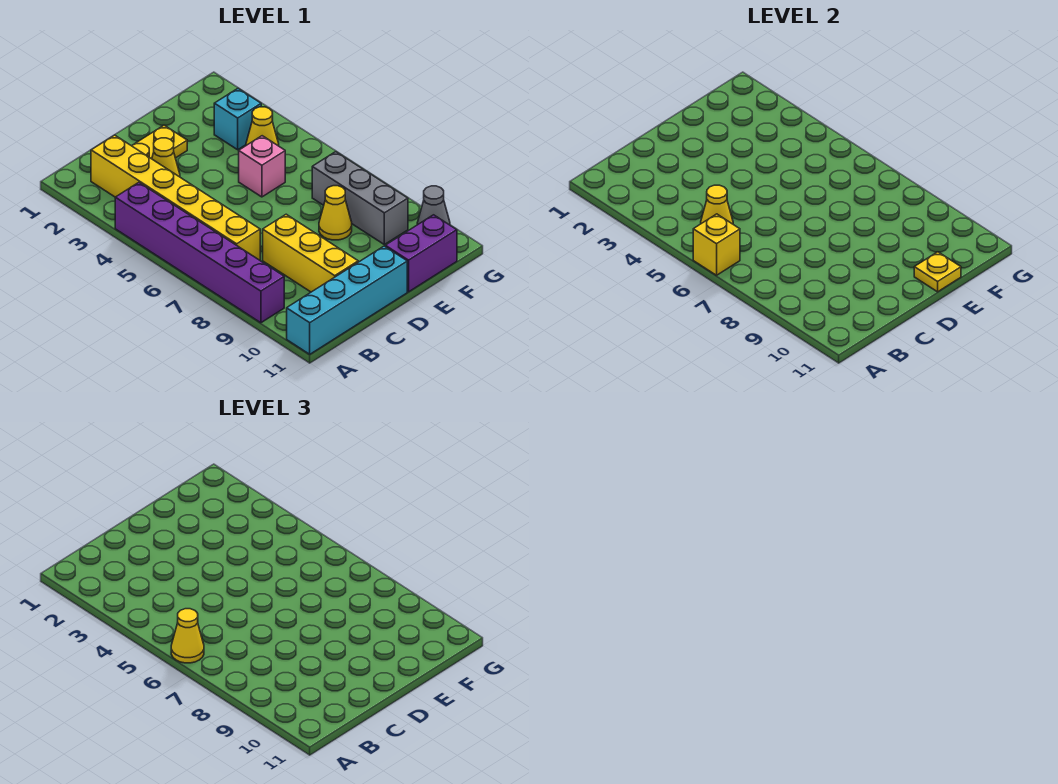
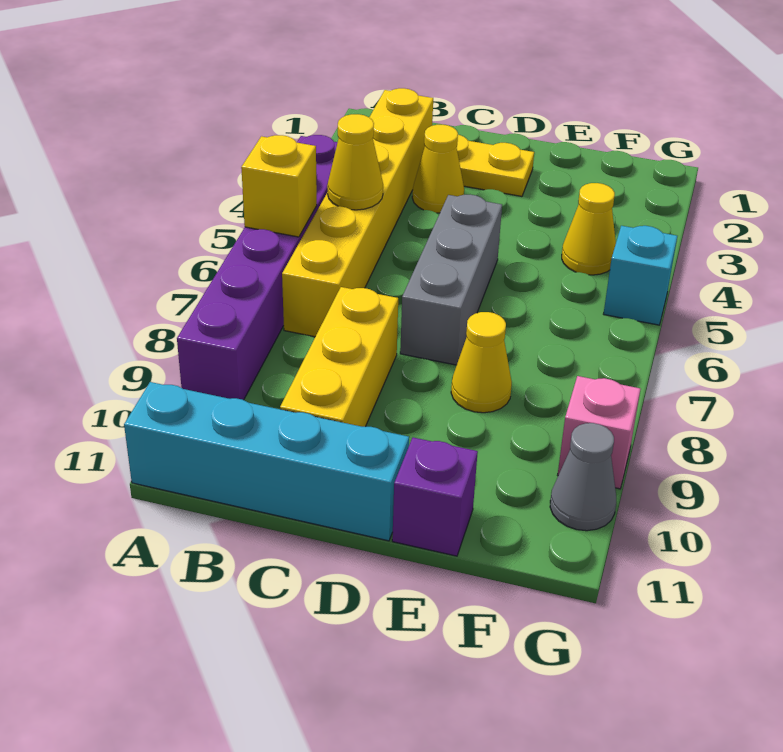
yellow cone A6 level 3 -> none
pink brick E5 level 1 -> pink brick G9 level 1
purple brick E11:F11 level 1 -> purple brick E11 level 1
yellow plate E11 level 2 -> none
cyan brick F3 level 1 -> cyan brick G5 level 1
grey brick F7:F9 level 1 -> grey brick D5:D7 level 1

